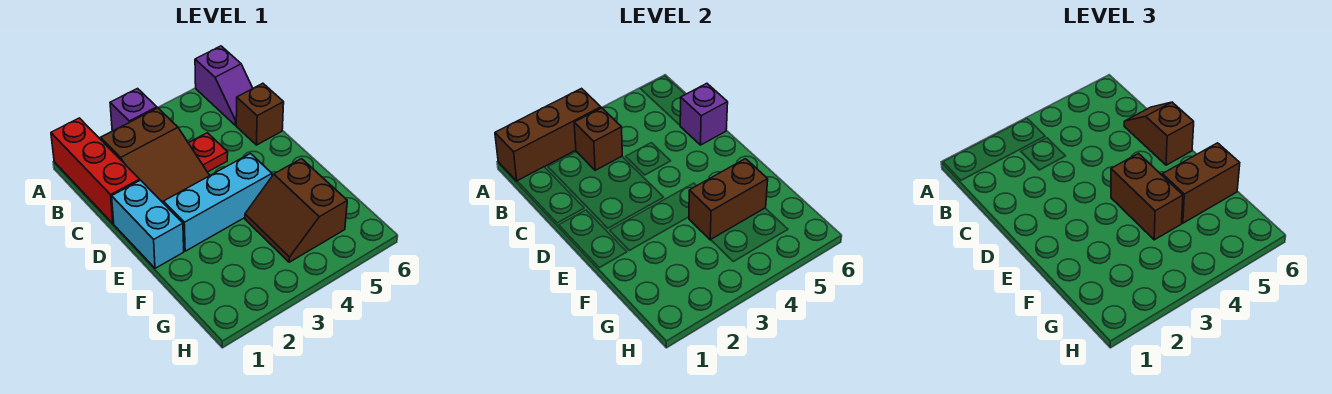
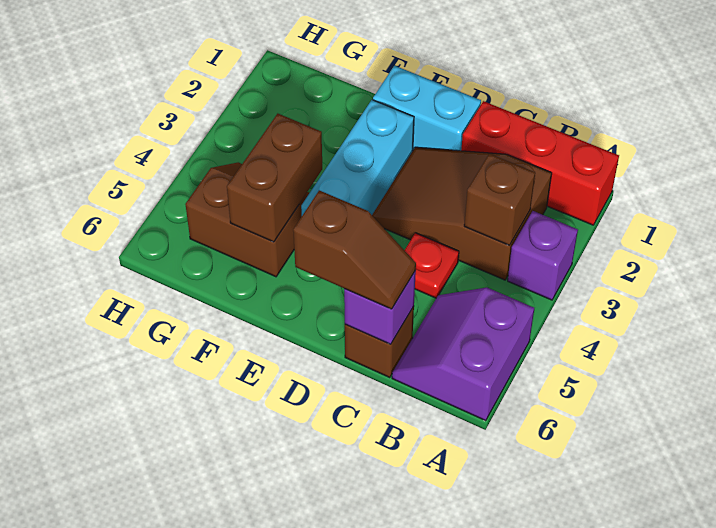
brown brick A1:A3 level 2 -> none
purple slope A6:B6 level 1 top A -> purple slope A5:B6 level 1 top A
brown brick E4:F4 level 3 -> none
brown brick F5:F6 level 3 -> none

